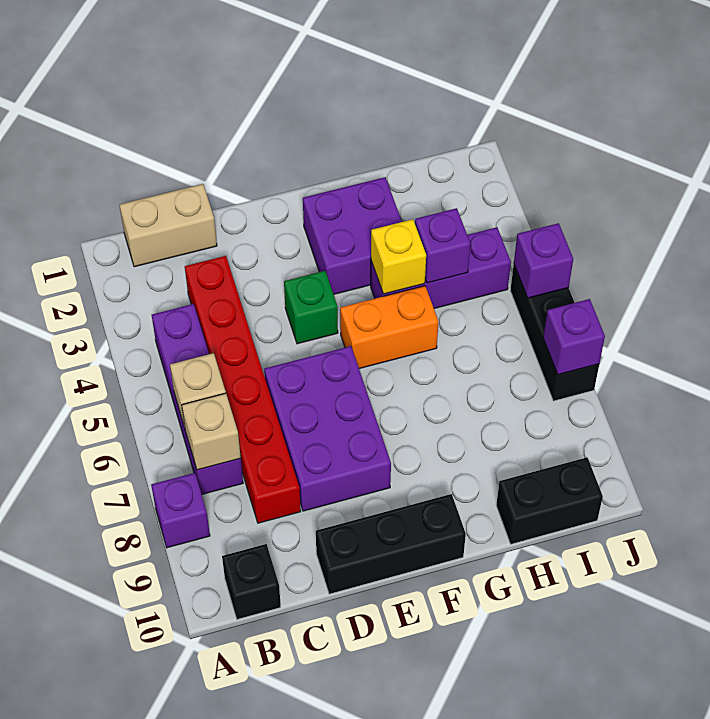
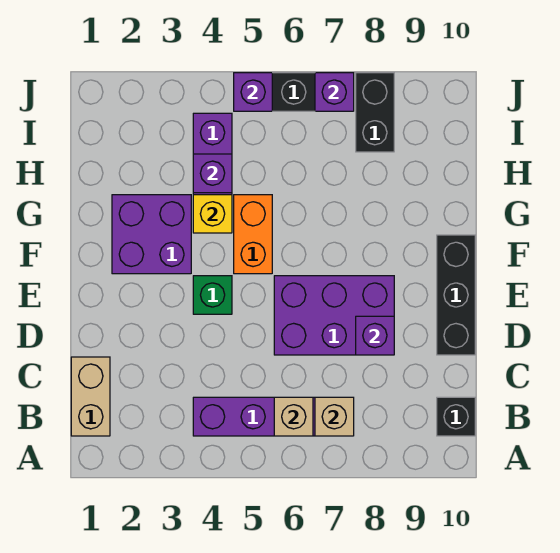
purple brick A8 level 1 -> purple brick D8 level 2
red brick C3:C8 level 1 -> none
black brick H10:I10 level 1 -> black brick I8:J8 level 1

